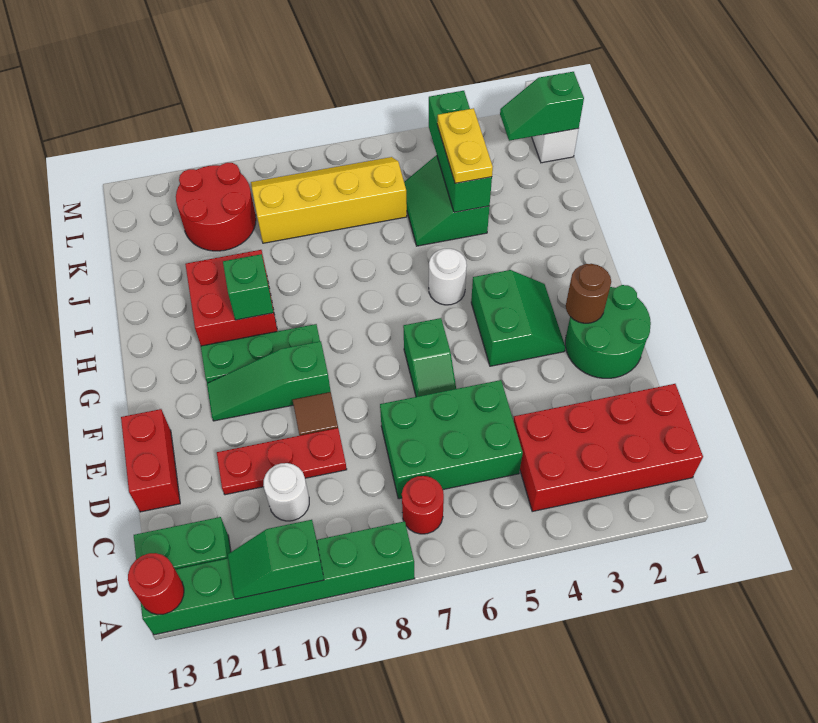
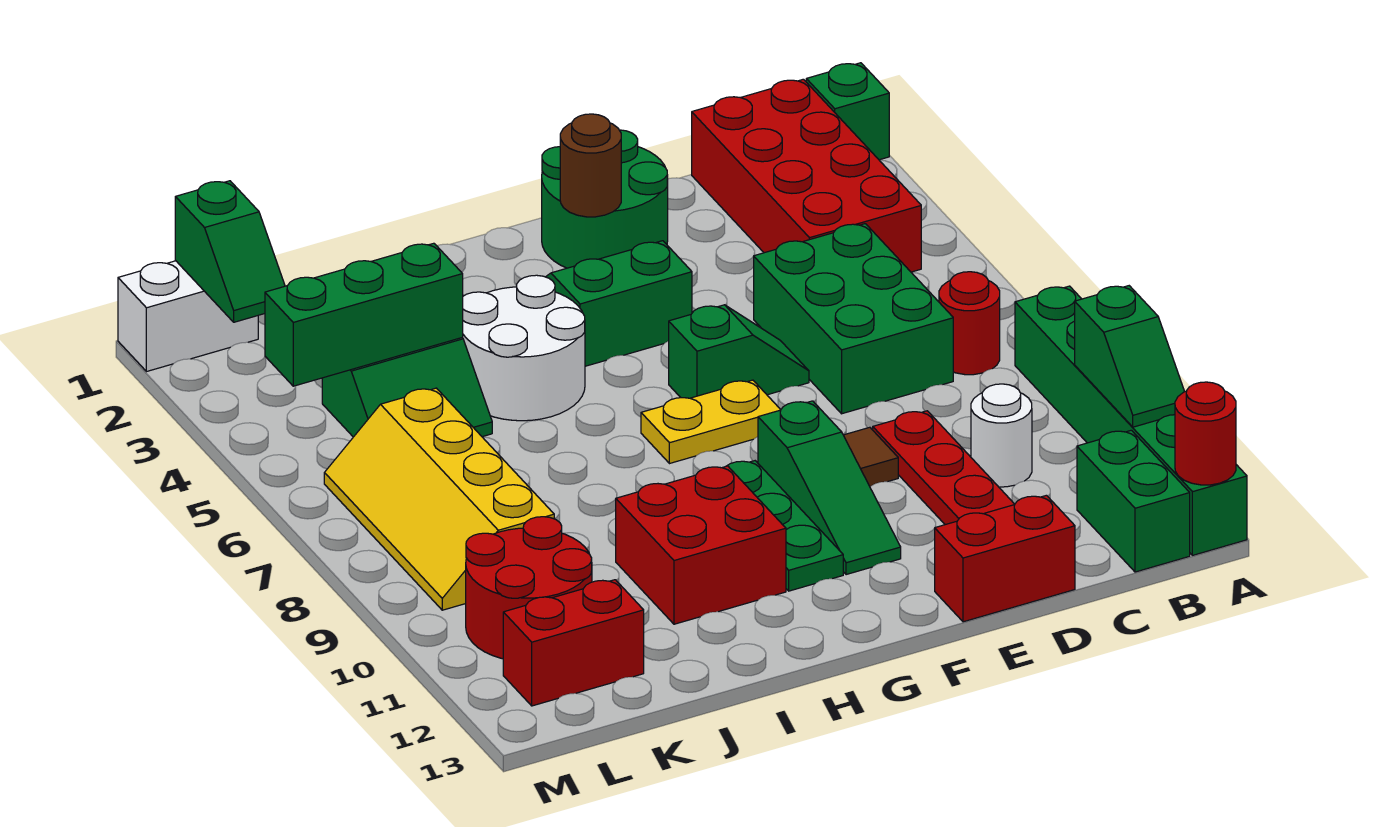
white round brick H5 level 1 -> white round brick H4:I5 level 1
green brick H10 level 2 -> green brick A1 level 1
yellow plate J4:K4 level 3 -> yellow plate F7:G7 level 1
none -> red brick K12:L12 level 1

